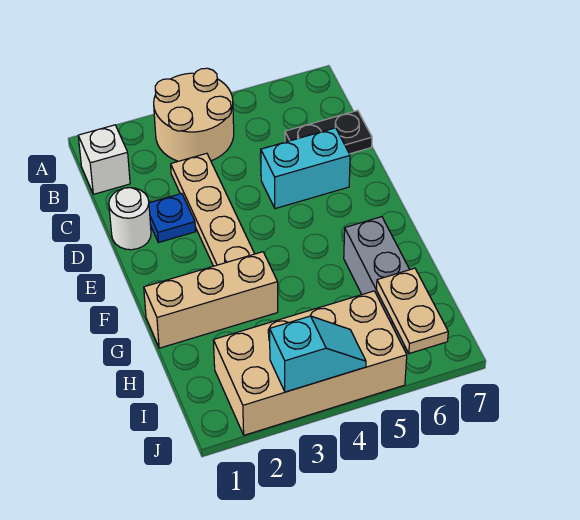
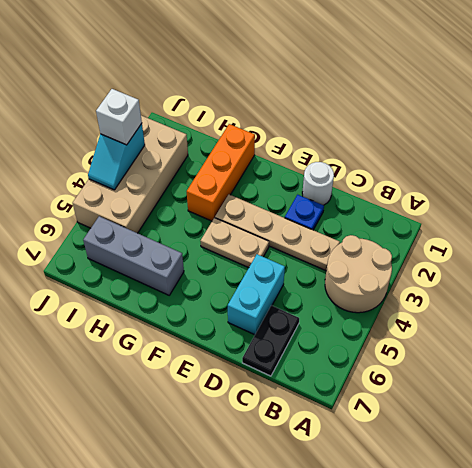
white brick B1 level 1 -> white brick J3 level 3
tan brick G1:G3 level 1 -> orange brick G1:G3 level 1
tan plate I6:J6 level 2 -> tan plate E4:F4 level 1

